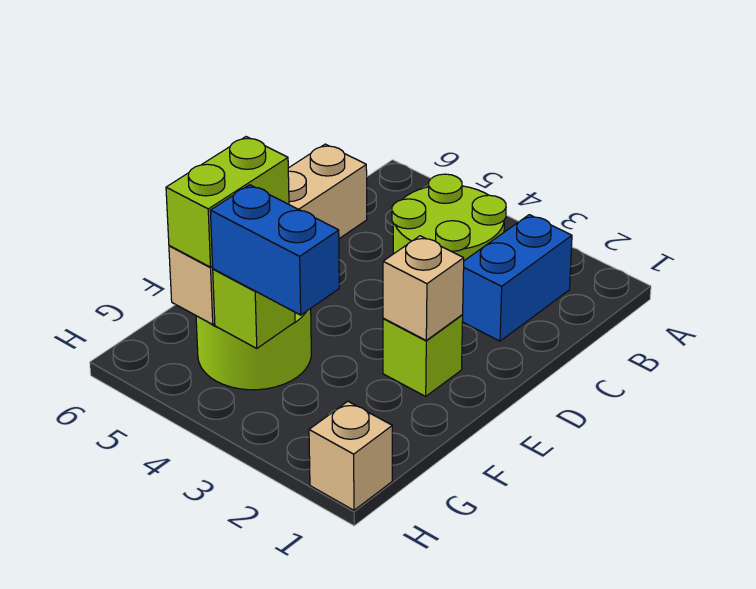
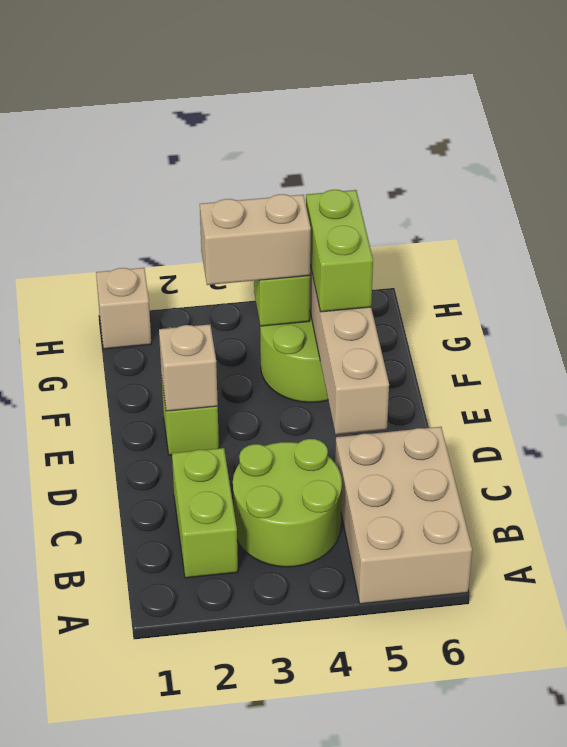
none -> tan brick A5:C6 level 1
blue brick B2:C2 level 1 -> lime brick B2:C2 level 1
blue brick G3:G4 level 3 -> tan brick G3:G4 level 3

